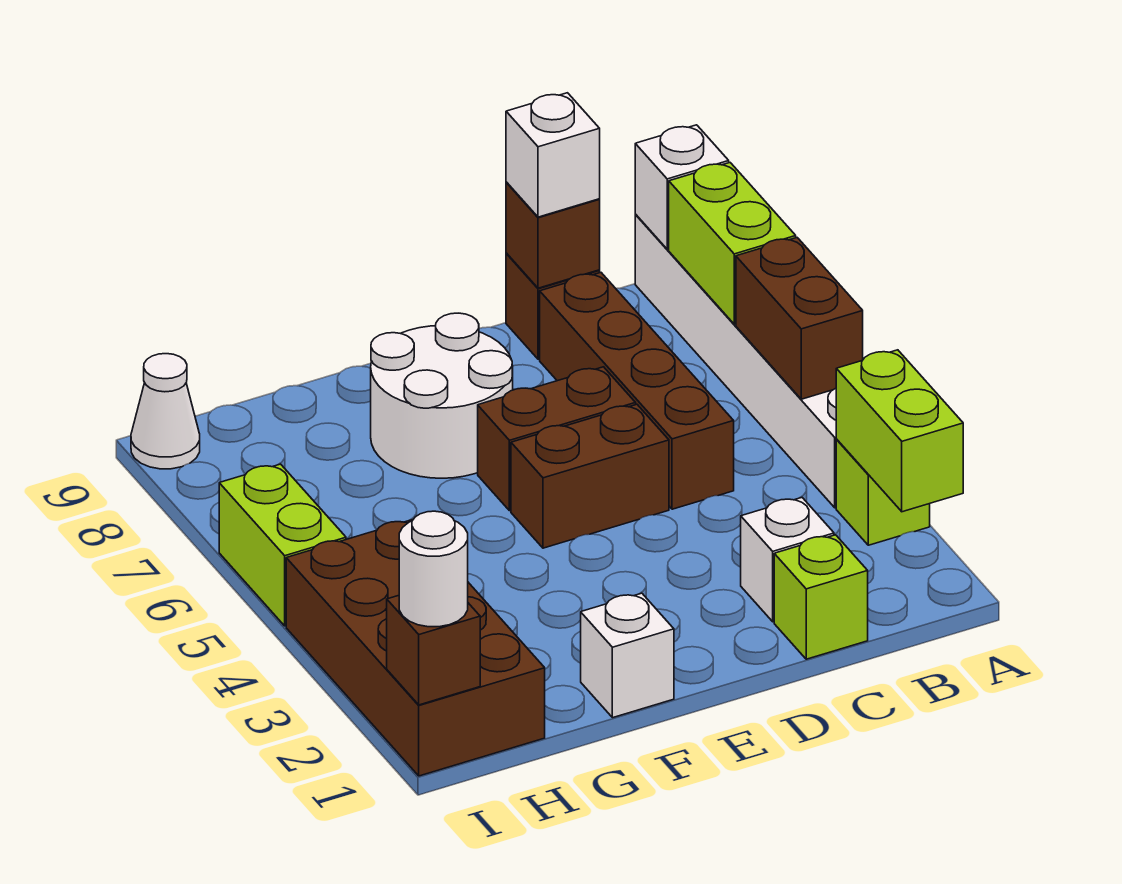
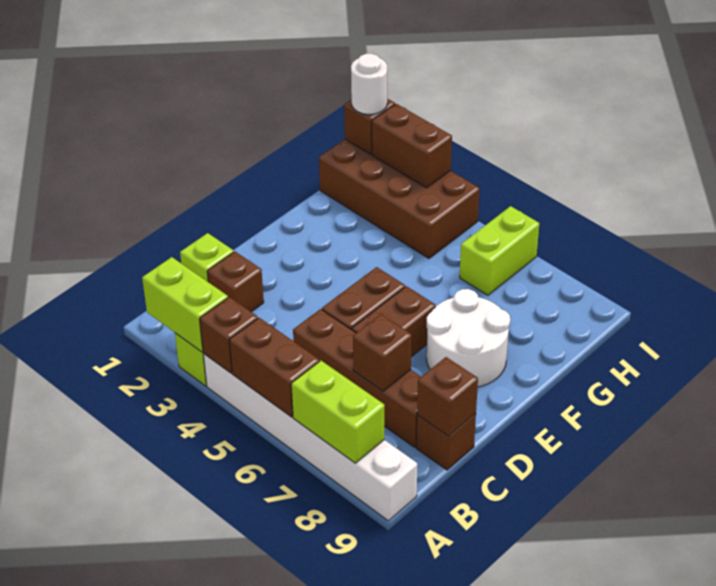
none -> brown brick A4 level 2
white brick A9 level 2 -> none
white brick C2 level 1 -> brown brick C2 level 1
none -> brown brick C7 level 2
white brick C9 level 3 -> none
white brick F1 level 1 -> none
none -> brown brick I2:I3 level 2
lime brick I5:I6 level 1 -> lime brick H6:I6 level 1
white cone I9 level 1 -> none

